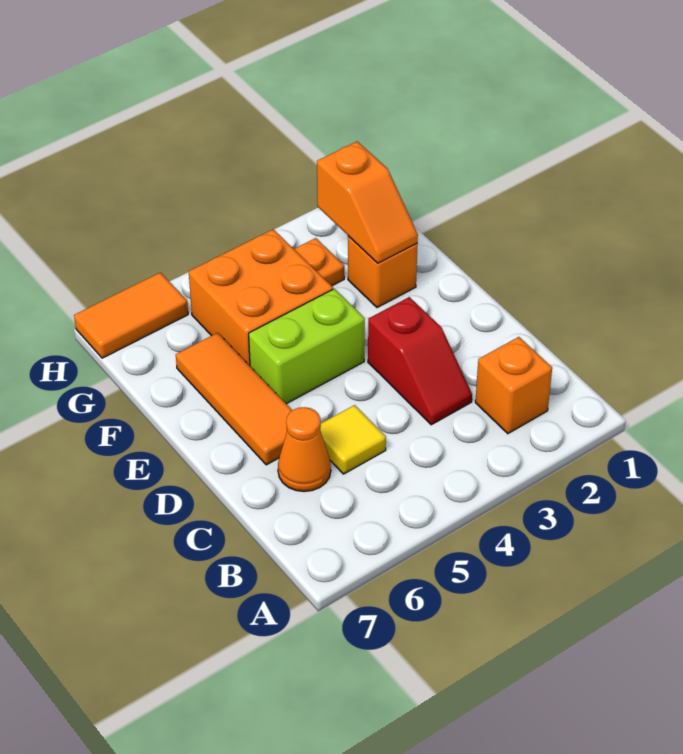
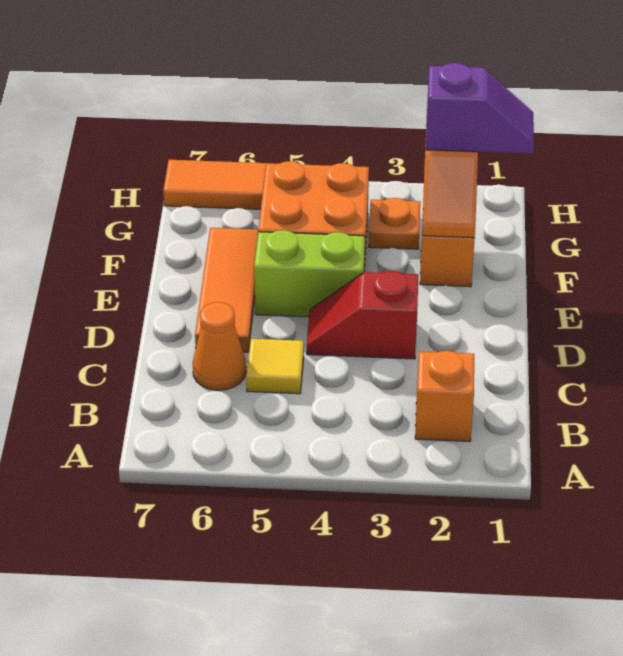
red slope C3:D3 level 1 top D -> red slope D3:D4 level 1 top 3
none -> purple slope G1:G2 level 3 top 2

